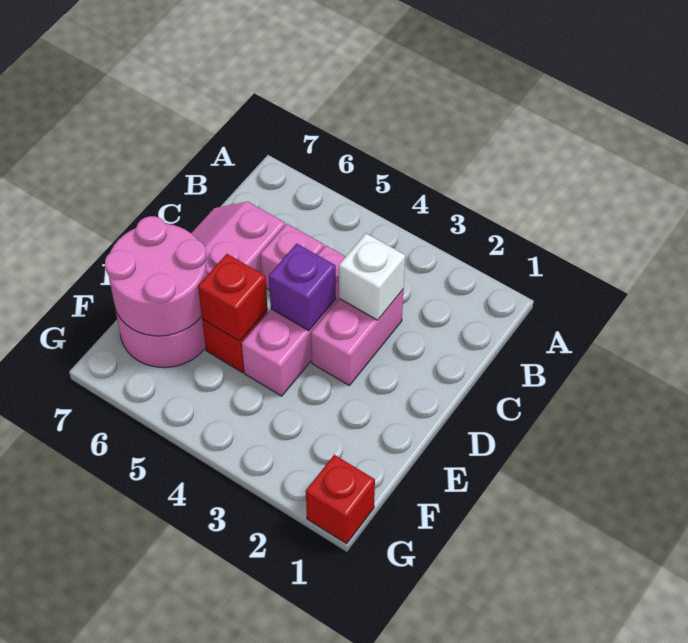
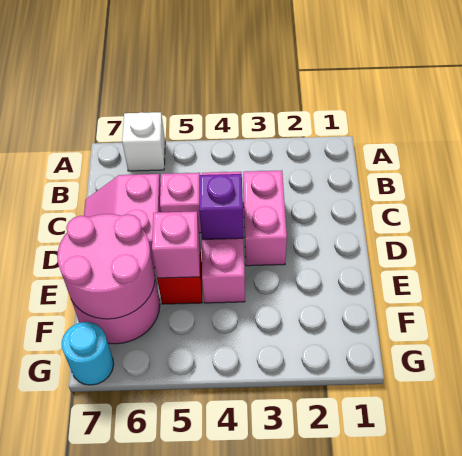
white brick C3 level 2 -> white brick A6 level 1
red brick E5 level 2 -> pink brick E5 level 2
red brick G1 level 1 -> none
none -> cyan round brick G7 level 1

